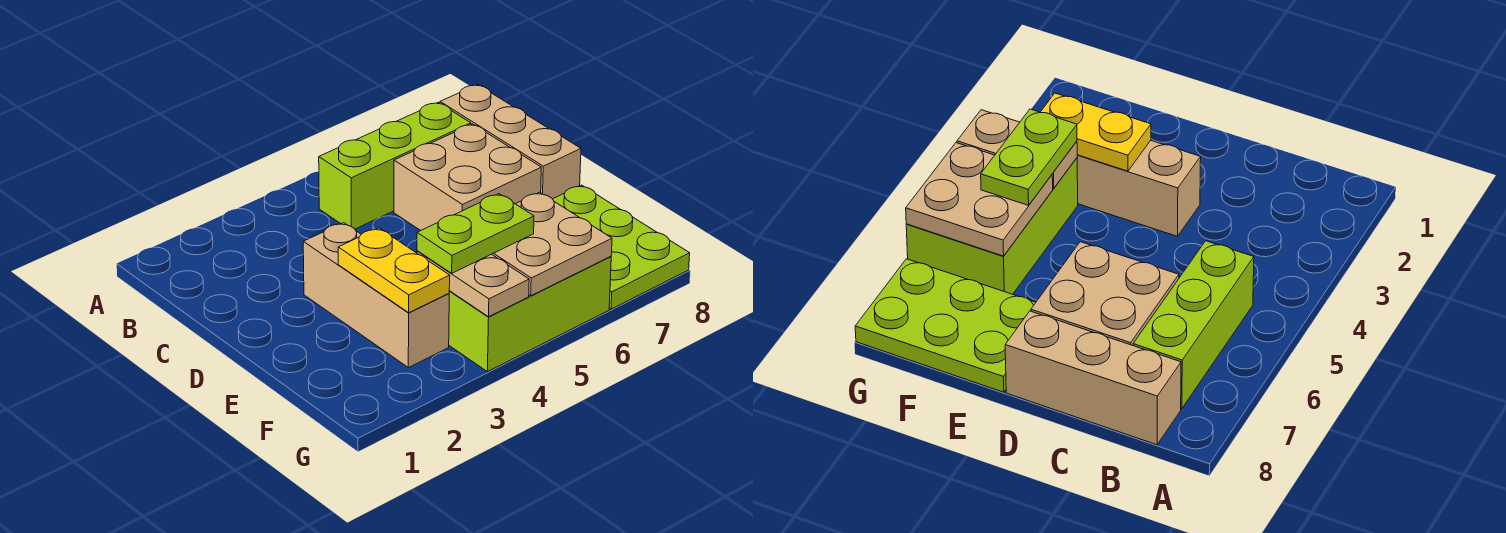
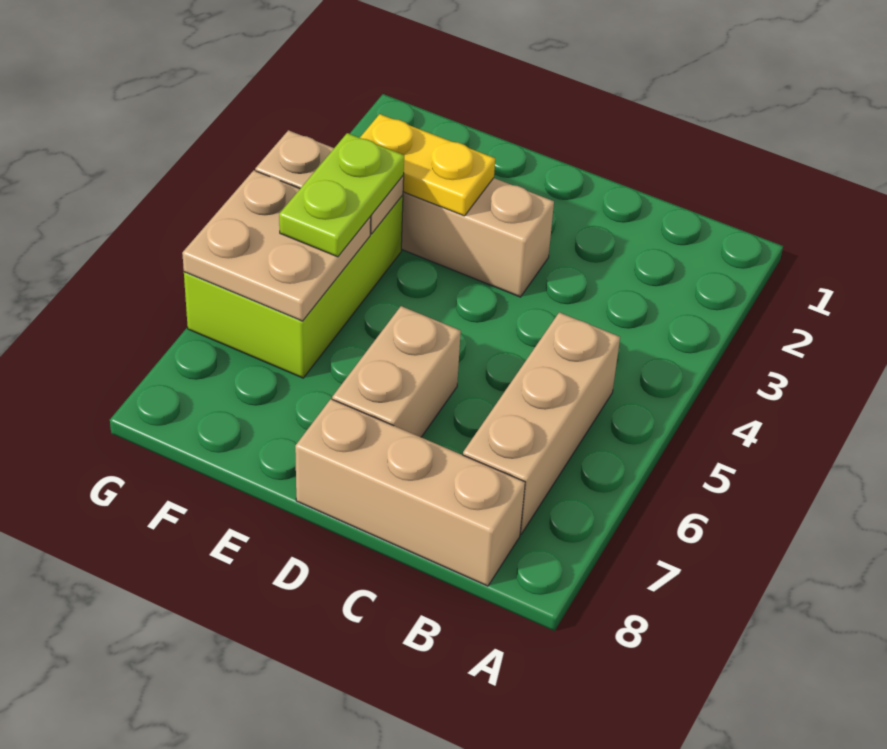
lime brick B5:B7 level 1 -> tan brick B5:B7 level 1
tan brick C6:D7 level 1 -> tan brick D6:D7 level 1
lime plate E7:G8 level 1 -> none

